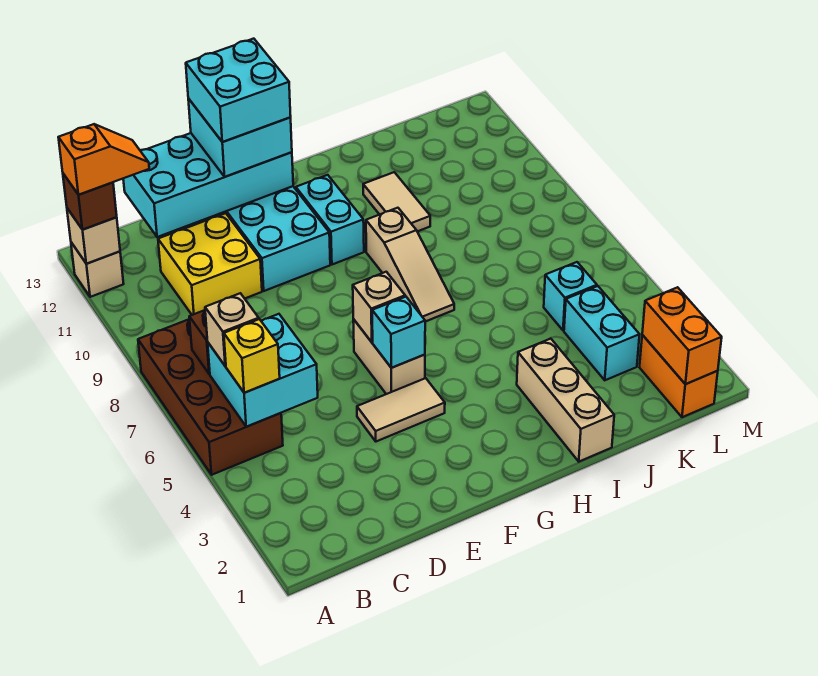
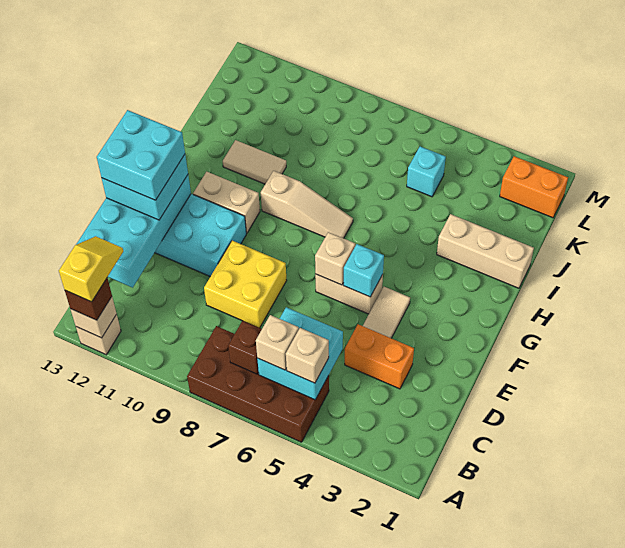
orange slope A12:B12 level 4 top A -> yellow slope A12:B12 level 4 top A
yellow brick B5 level 3 -> tan brick B5 level 3
yellow brick C10:D11 level 1 -> yellow brick D8:E9 level 1
cyan brick G10:G11 level 1 -> tan brick G10:G11 level 1
cyan brick K3:K4 level 1 -> none
orange brick L1:L2 level 2 -> orange brick D3:D4 level 1

